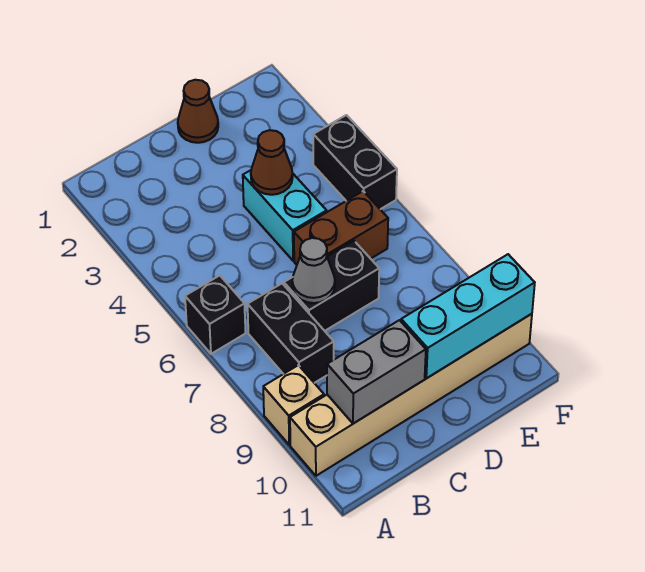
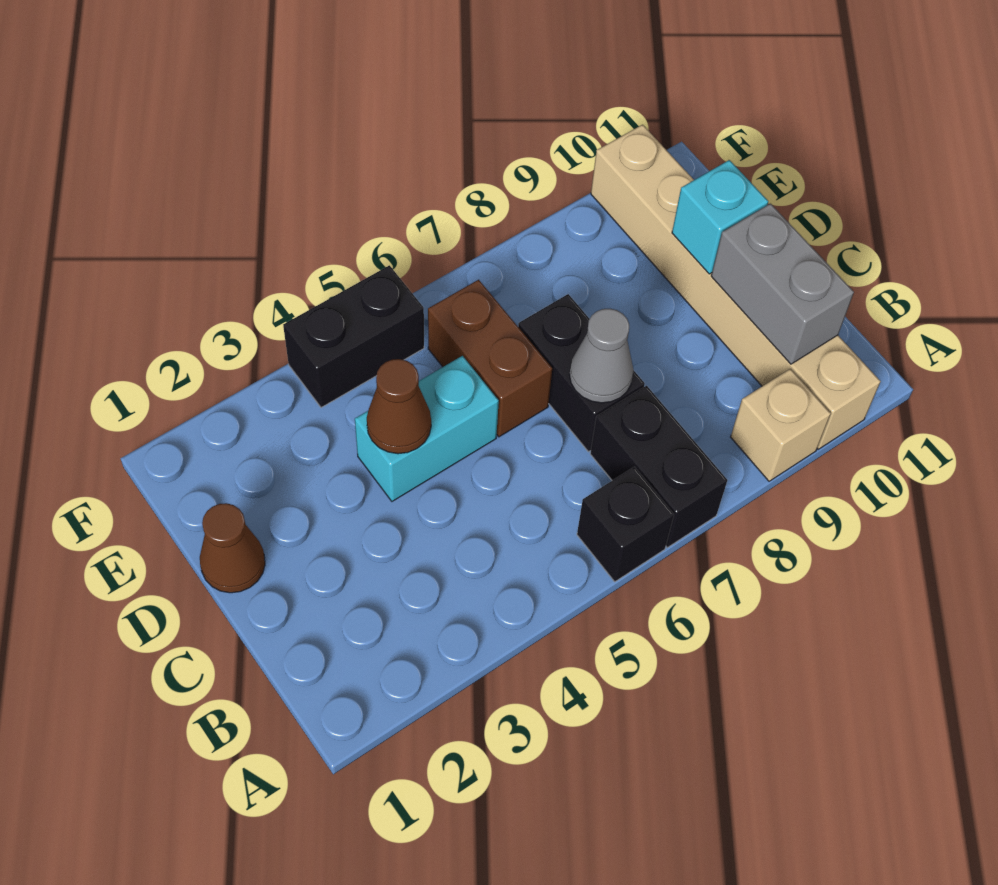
black brick B7:B8 level 1 -> black brick A7:B7 level 1
cyan brick D10:F10 level 2 -> cyan brick D10 level 2

